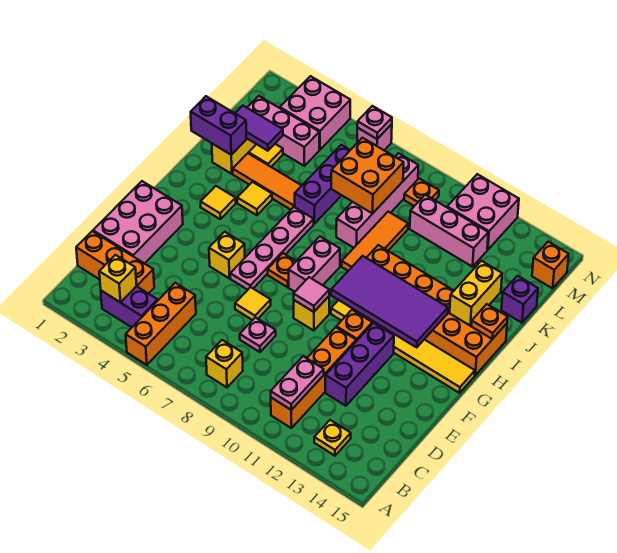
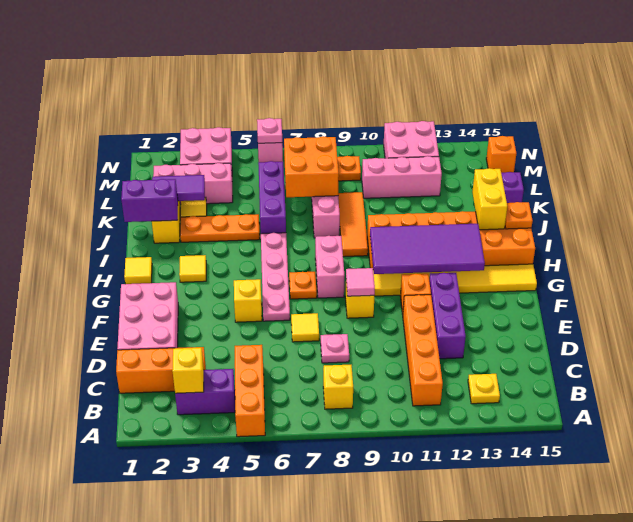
pink plate B11:C11 level 2 -> none
yellow tile I4 level 1 -> yellow tile H1 level 1
orange tile J3:J5 level 1 -> orange plate J3:J5 level 1

